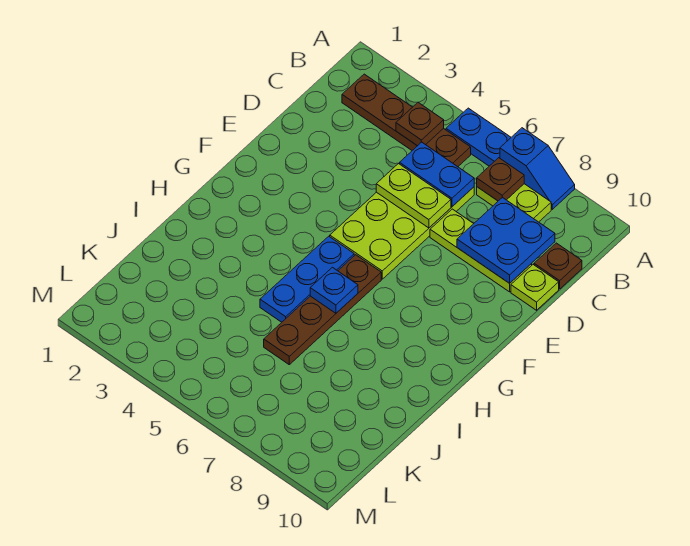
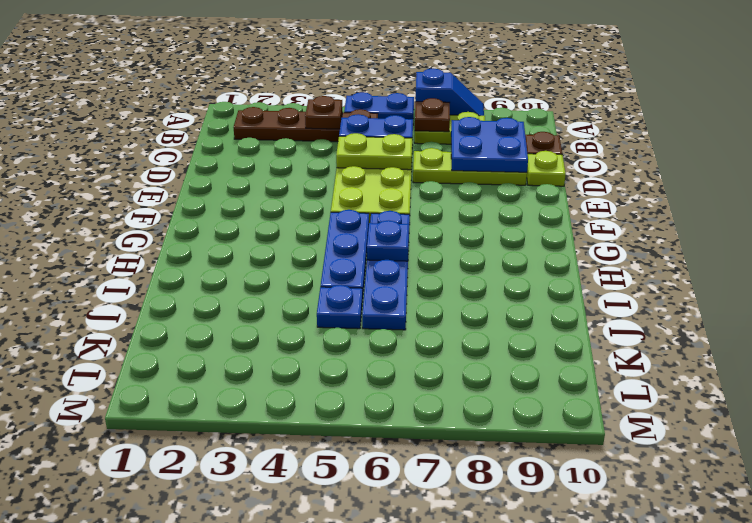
brown plate G6:J6 level 1 -> blue plate G6:J6 level 1
none -> blue plate J5 level 1

